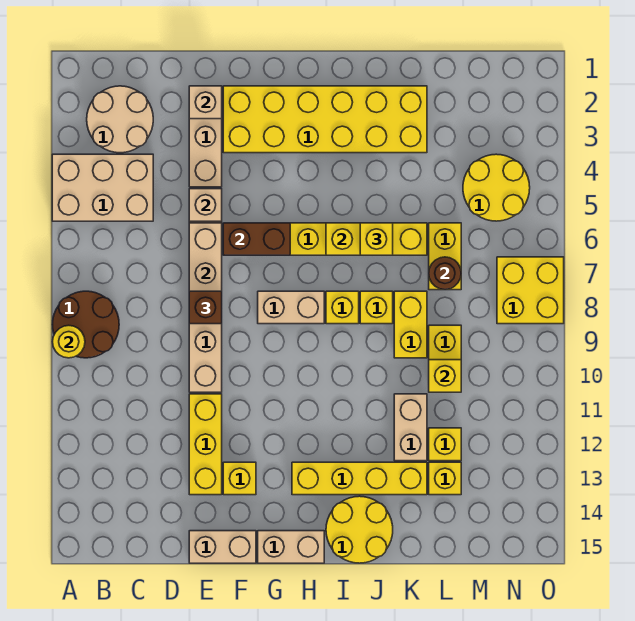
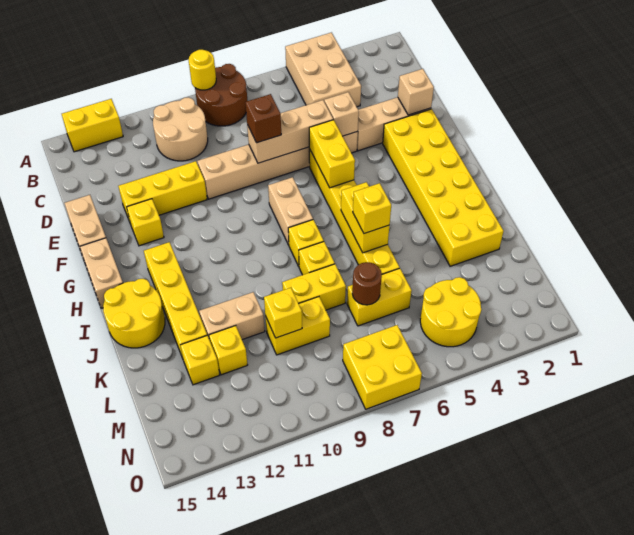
none -> yellow brick A13:A14 level 1
tan round brick B2:C3 level 1 -> tan round brick B10:C11 level 1
brown brick F6:G6 level 2 -> yellow brick F6:G6 level 2

